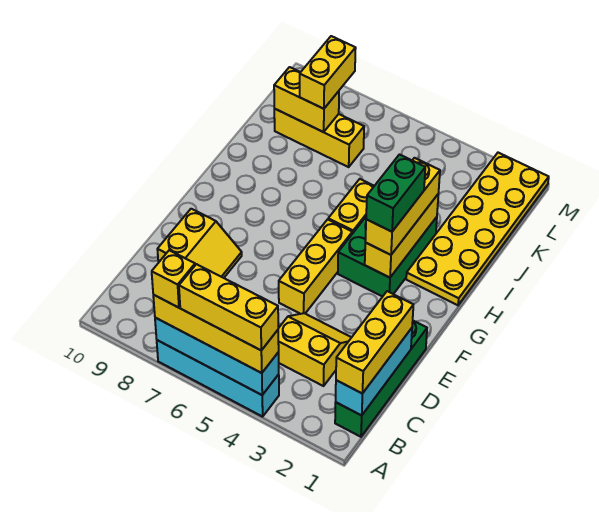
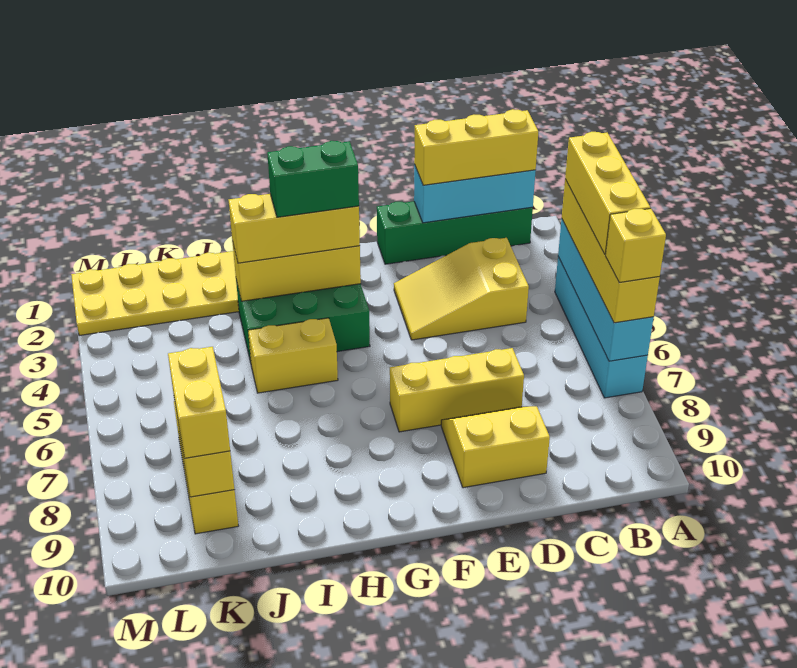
yellow slope C3:D4 level 1 top C -> yellow slope C3:E4 level 1 top C
yellow brick E5:G5 level 1 -> yellow brick D7:F7 level 1
yellow brick K8:L8 level 3 -> yellow brick K8:K9 level 3

